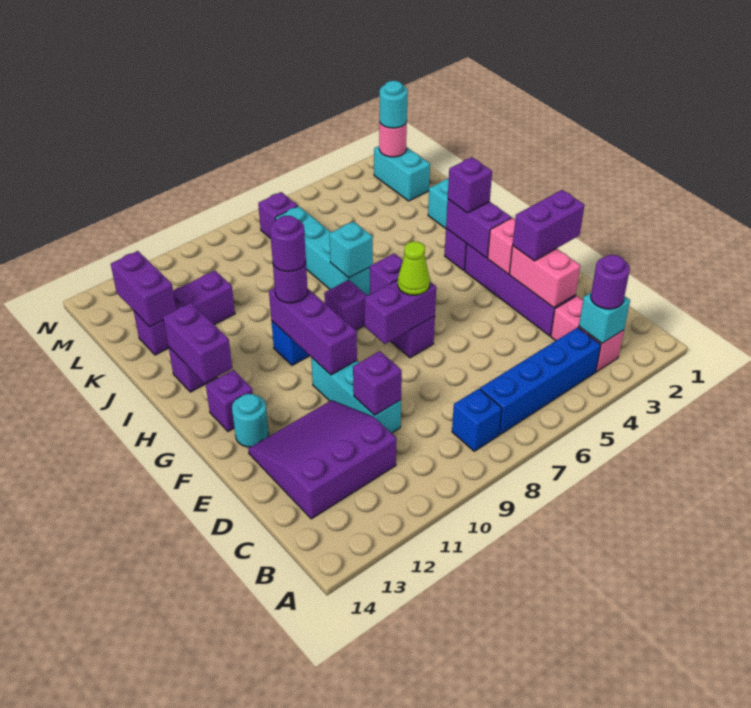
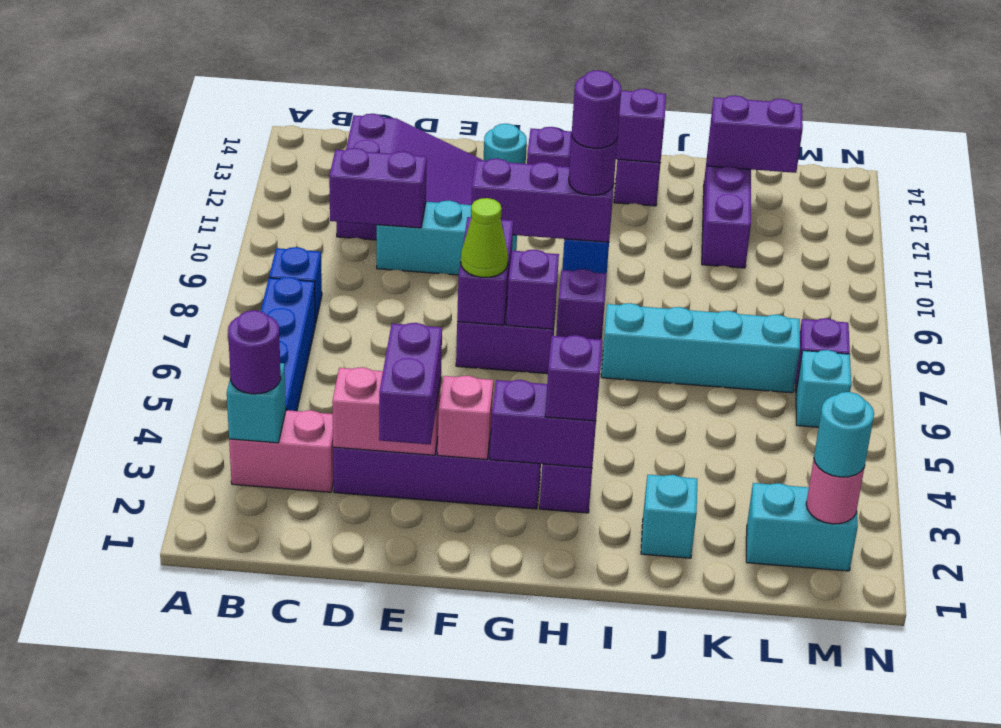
purple brick D10 level 2 -> purple brick C10:D10 level 2
cyan brick I7 level 2 -> cyan brick M6 level 1

